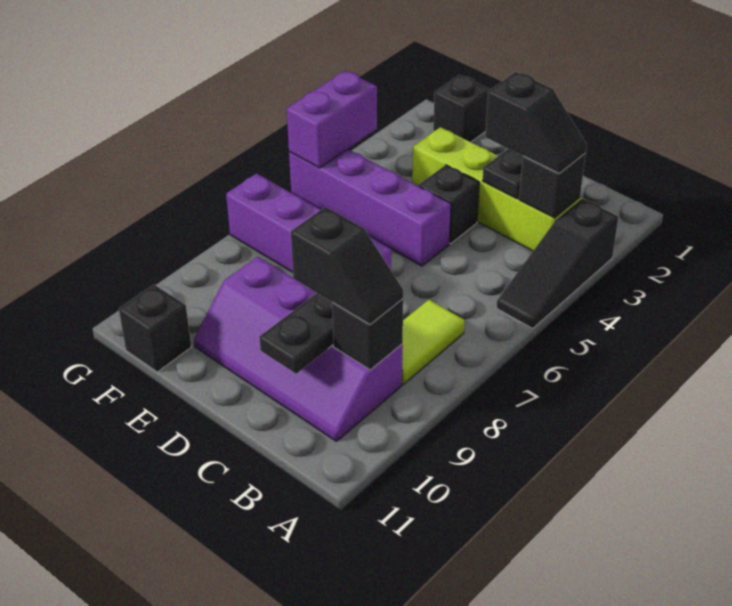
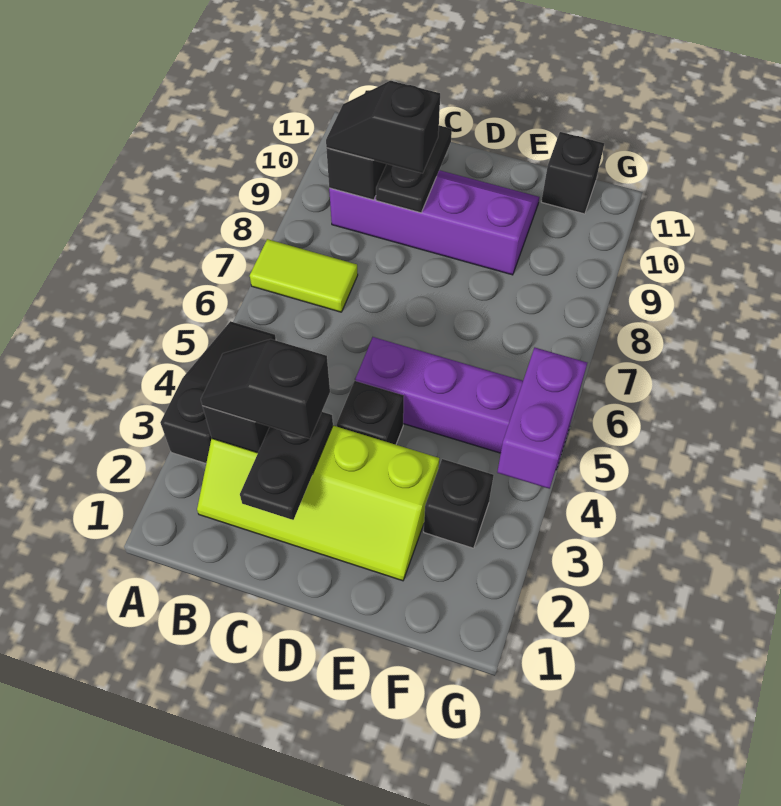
lime tile B7:B8 level 1 -> lime tile A7:B7 level 1
purple brick D7:G7 level 1 -> none
black brick F1 level 1 -> black brick F3 level 1

